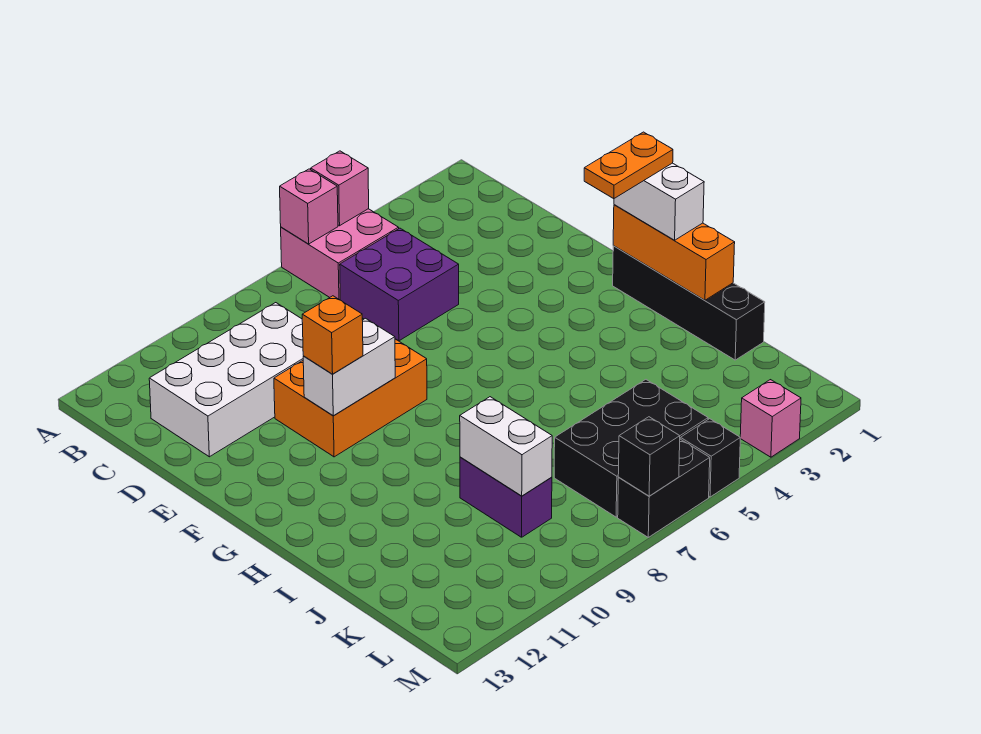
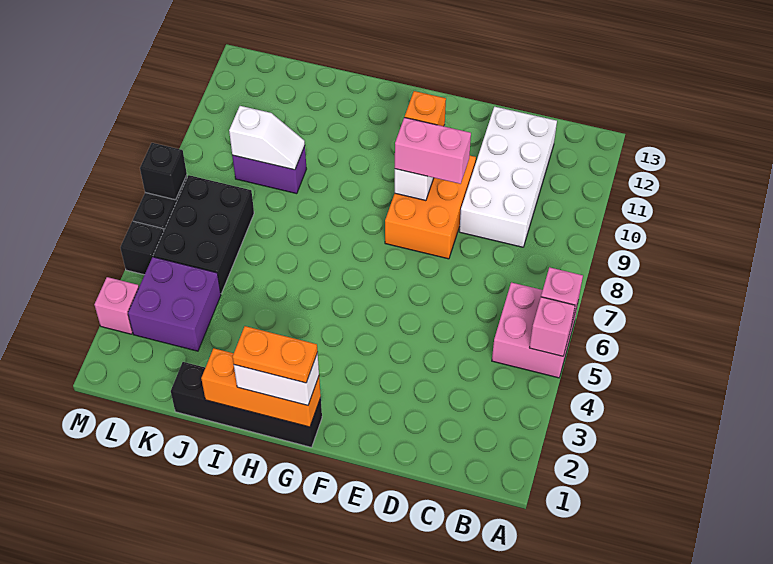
purple brick C5:D6 level 1 -> purple brick K3:L4 level 1
none -> pink brick E9:F9 level 3
orange plate G1:G2 level 4 -> orange plate G1:H1 level 4
white brick J9:K9 level 2 -> white slope J9:K9 level 2 top K

